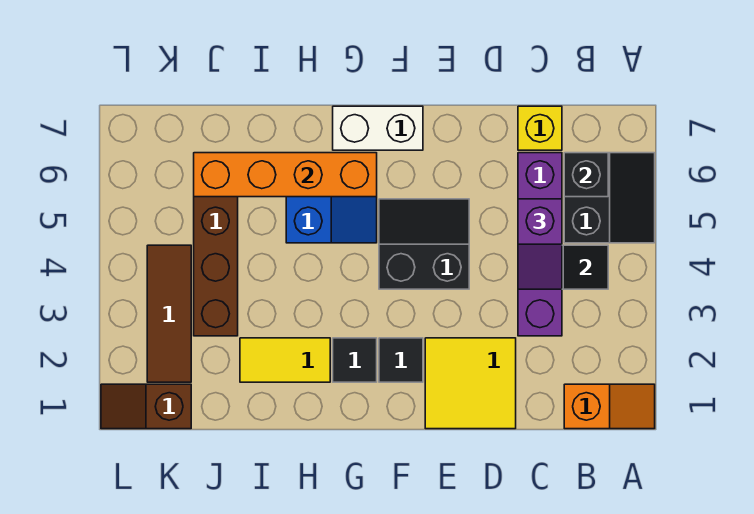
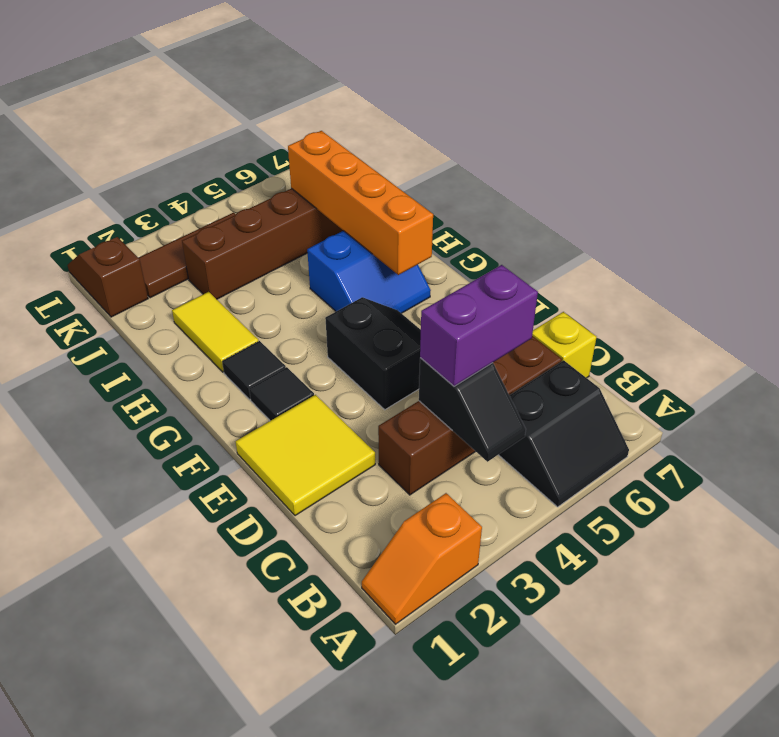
orange slope A1:B1 level 1 top B -> orange slope A1:A2 level 1 top 2
black brick B6 level 2 -> none
purple brick C3:C6 level 1 -> brown brick C3:C6 level 1
purple slope C4:C5 level 3 top 5 -> purple brick C4:C5 level 3
white brick F7:G7 level 1 -> none

